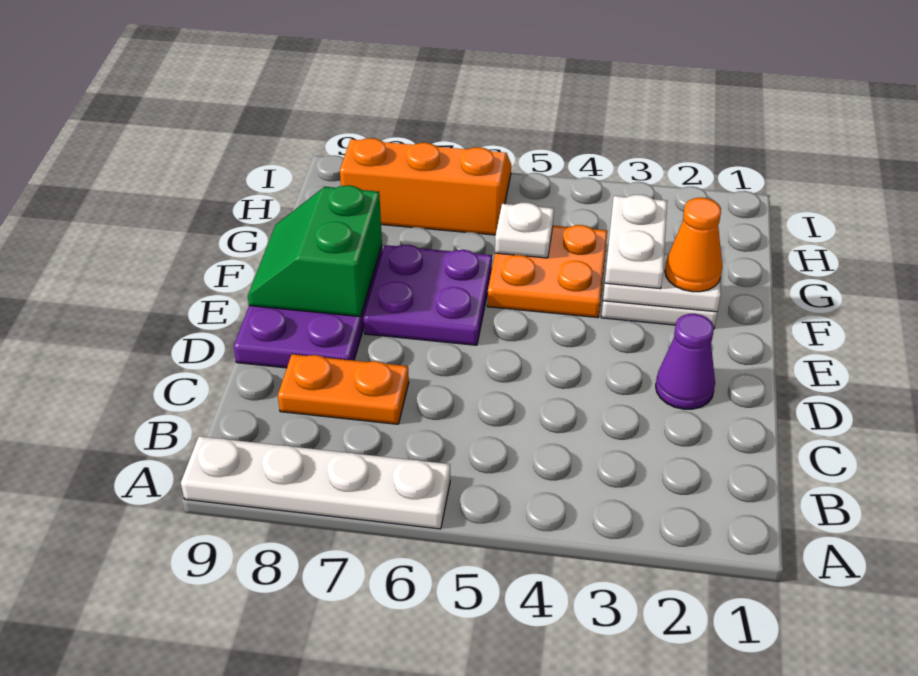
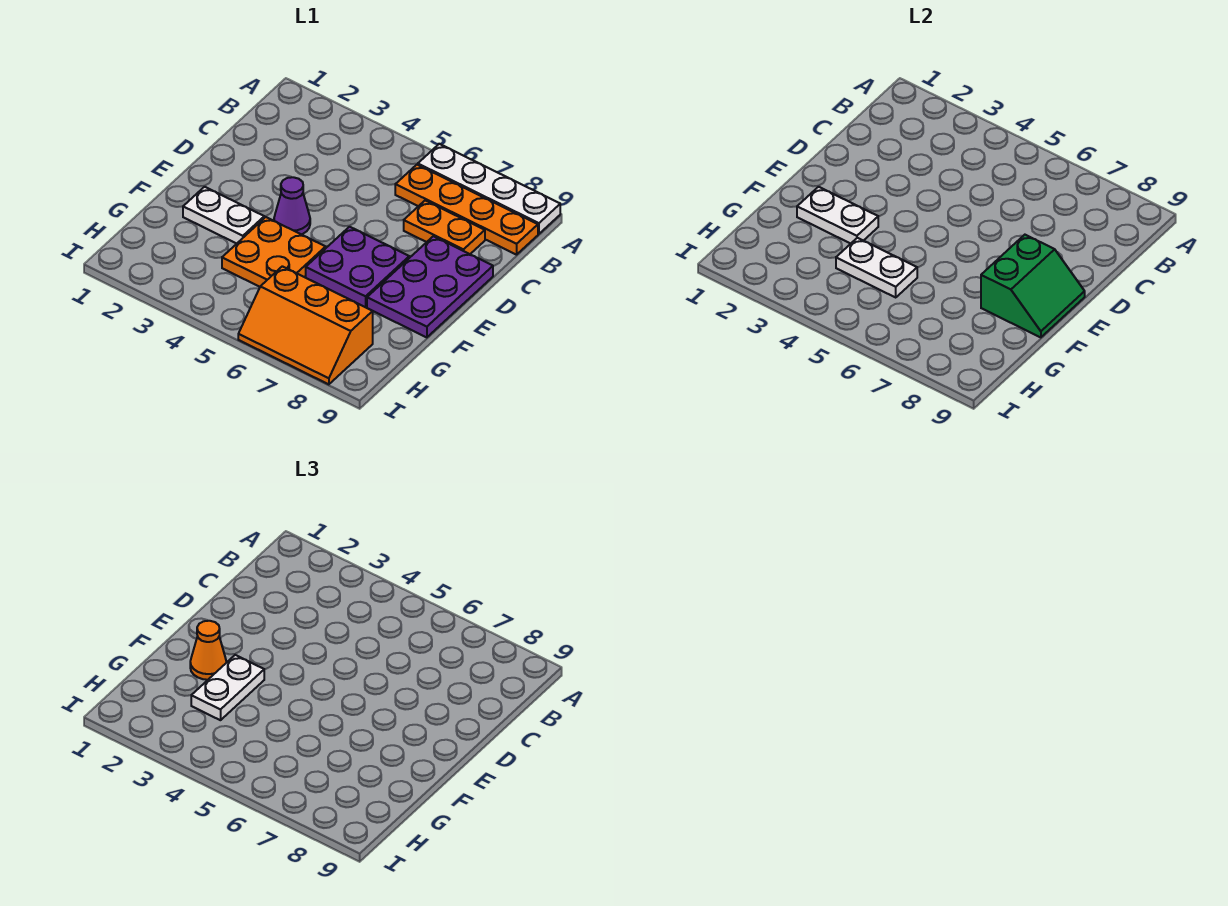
none -> orange plate B6:B9 level 1
purple cone D2 level 1 -> purple cone E4 level 1
white plate G5 level 2 -> white plate G4:G5 level 2

